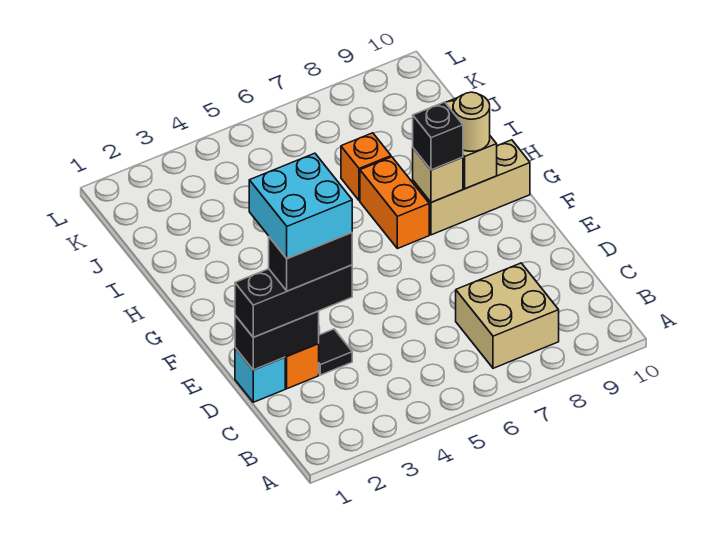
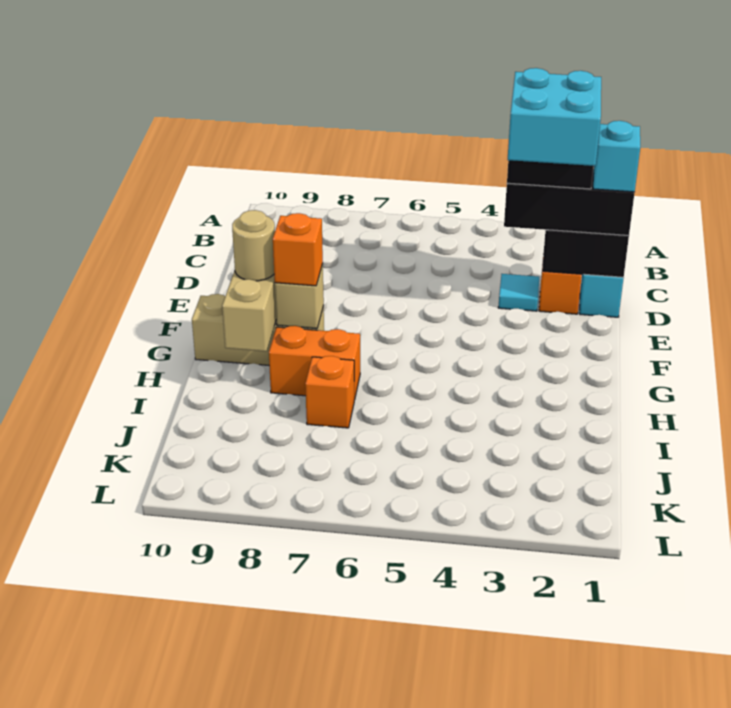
tan brick B7:C8 level 1 -> none
none -> cyan brick D1 level 4
black tile D3 level 1 -> cyan tile D3 level 1
orange brick G7:H7 level 1 -> orange brick H7:H8 level 1
black brick G8 level 3 -> orange brick G8 level 3

